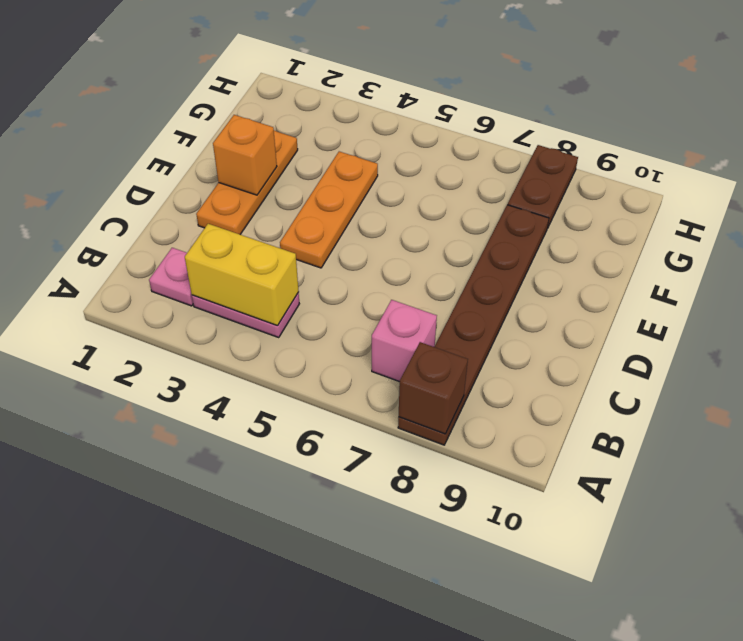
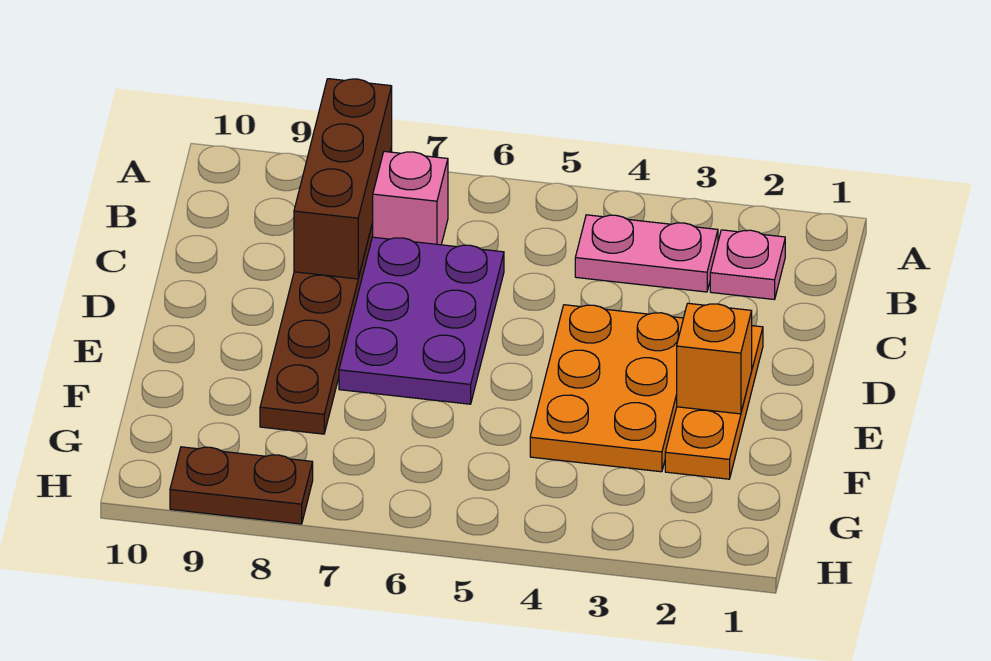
brown brick A8 level 2 -> brown brick A8:C8 level 2
yellow brick B3:B4 level 2 -> none
none -> purple plate C6:E7 level 1
orange plate D4:F4 level 1 -> orange plate D3:F4 level 1
brown plate G8:H8 level 1 -> brown plate H8:H9 level 1

